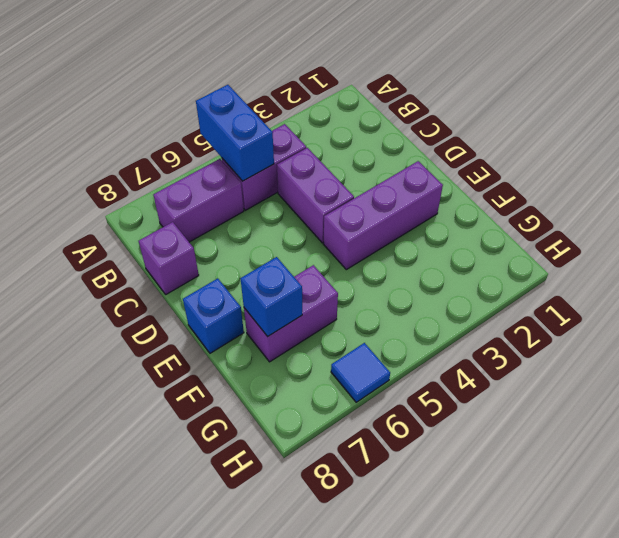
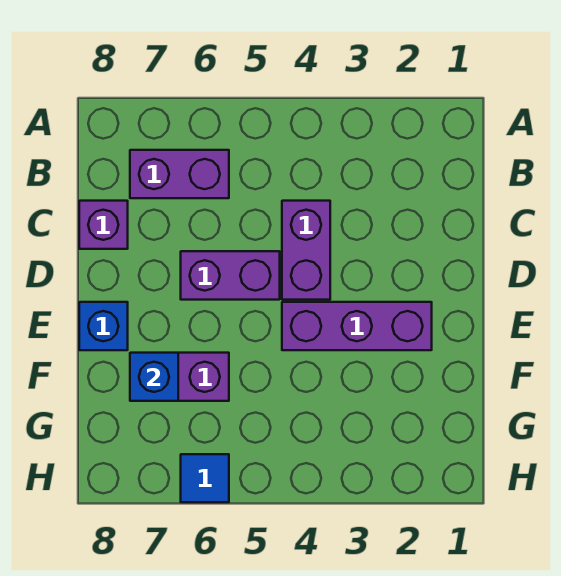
blue brick A5:B5 level 2 -> none
purple brick B4:B5 level 1 -> purple brick D5:D6 level 1

